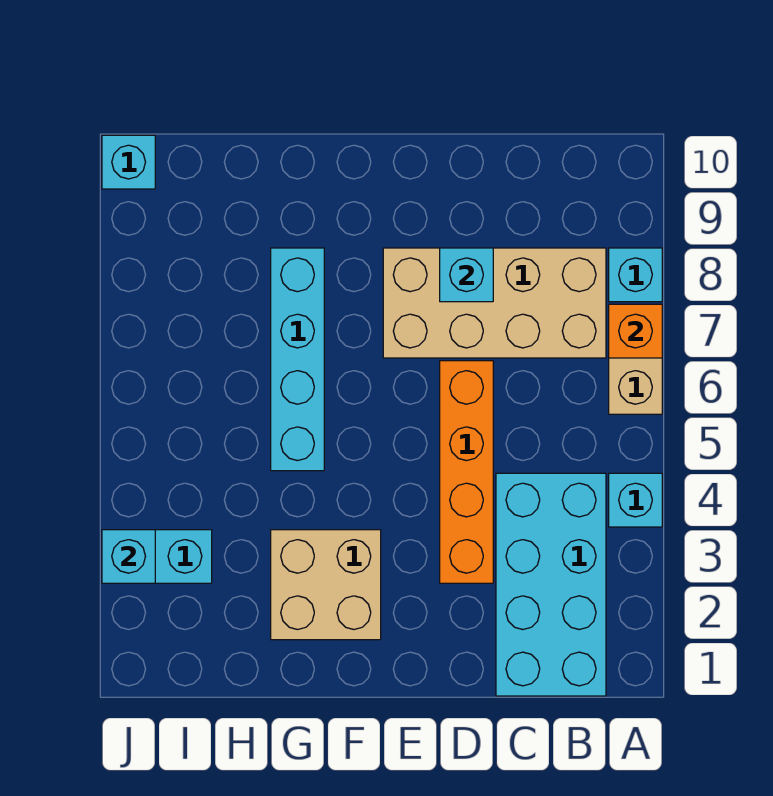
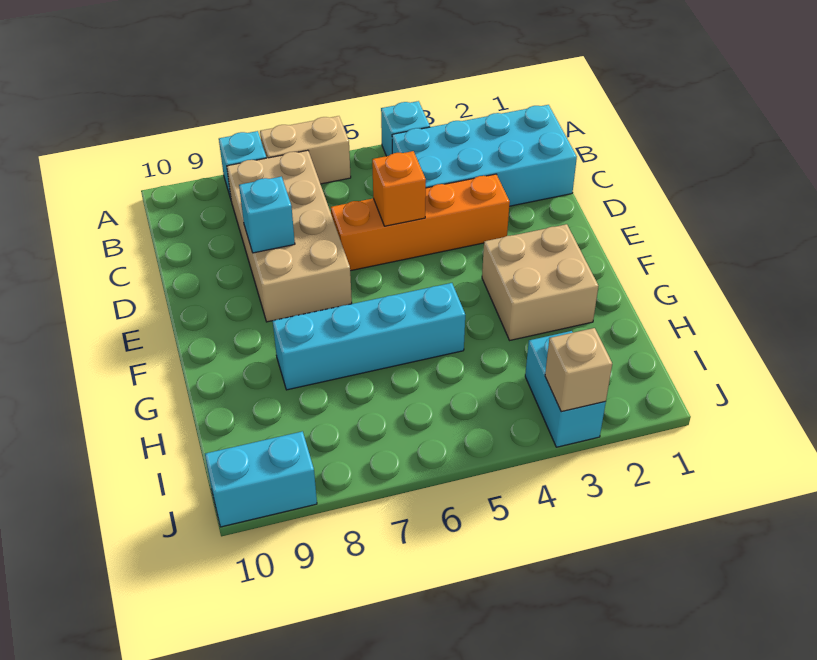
orange brick A7 level 2 -> orange brick D5 level 2
cyan brick J3 level 2 -> tan brick J3 level 2
cyan brick J10 level 1 -> cyan brick J9:J10 level 1

